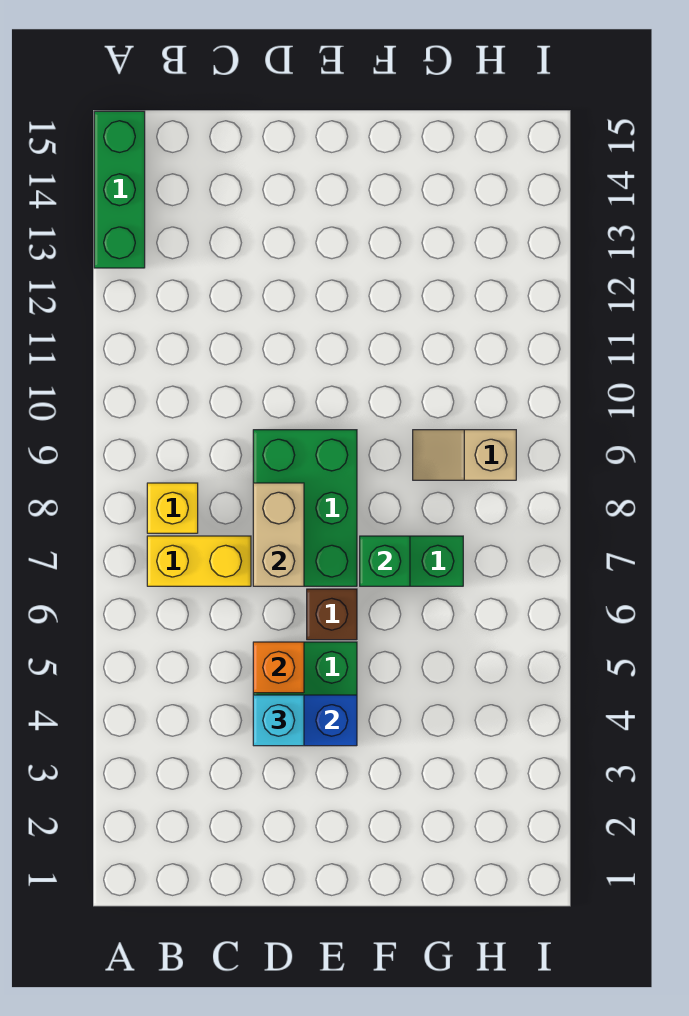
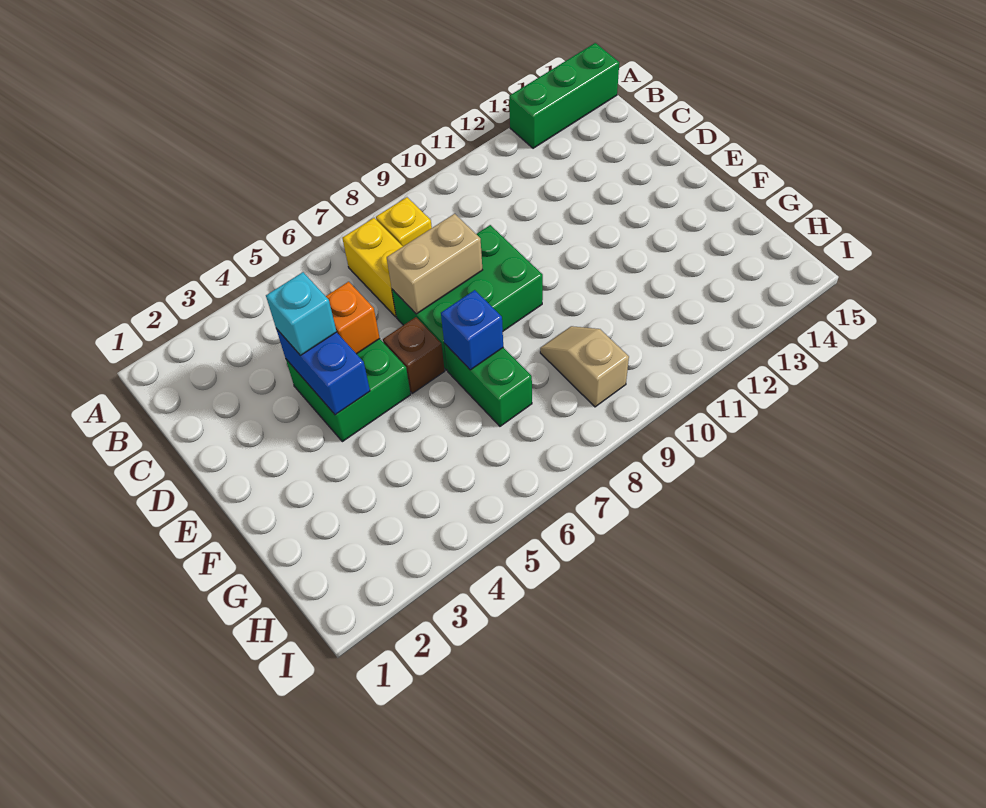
green brick F7 level 2 -> blue brick F7 level 2

